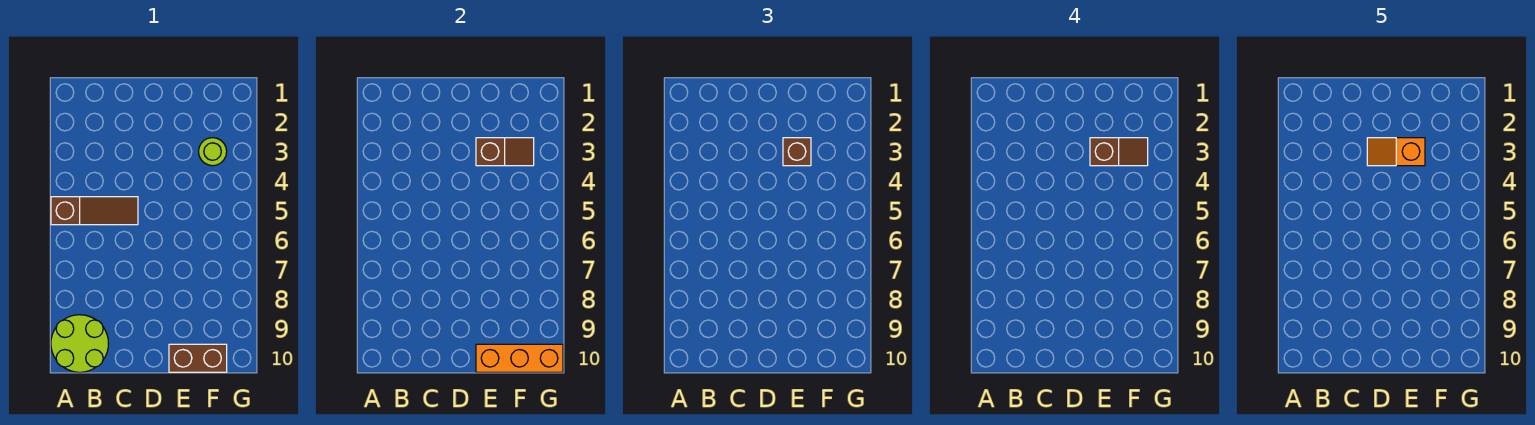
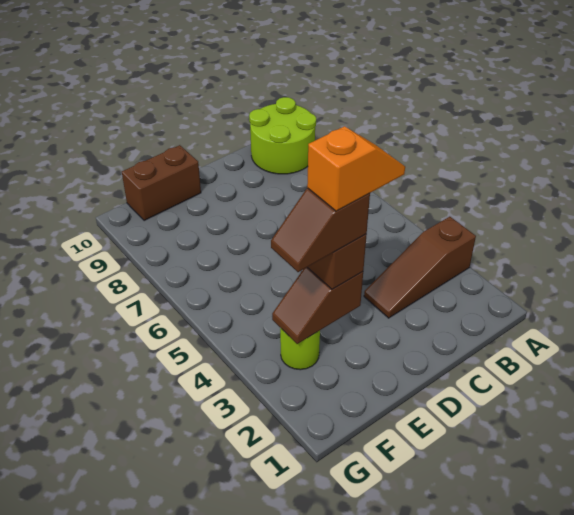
brown slope A5:C5 level 1 top A -> brown slope A3:C3 level 1 top A
orange brick E10:G10 level 2 -> none

